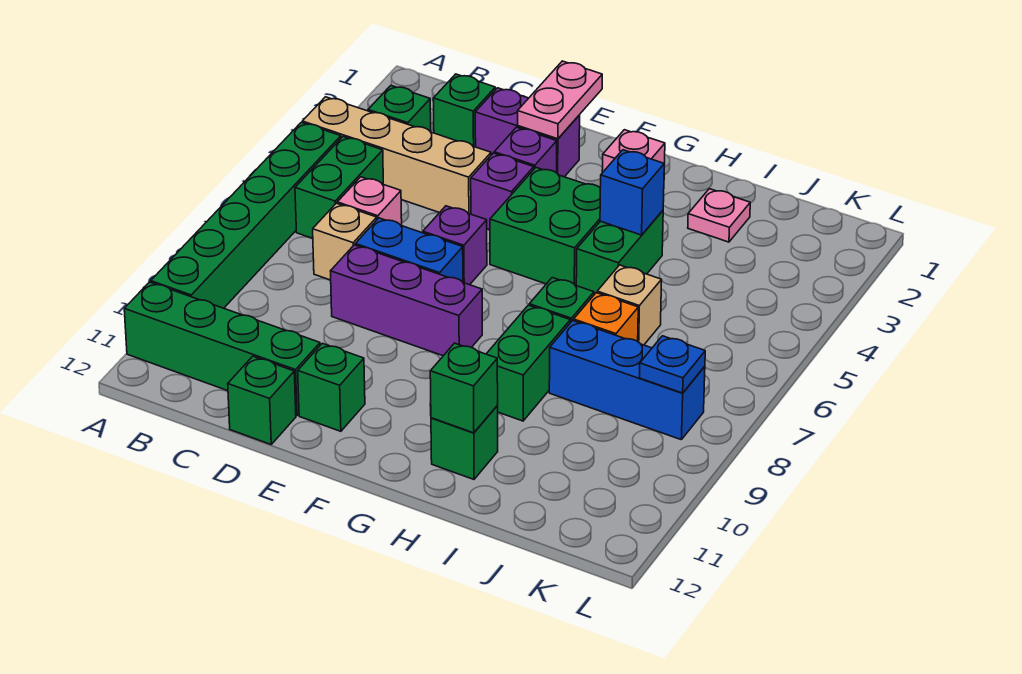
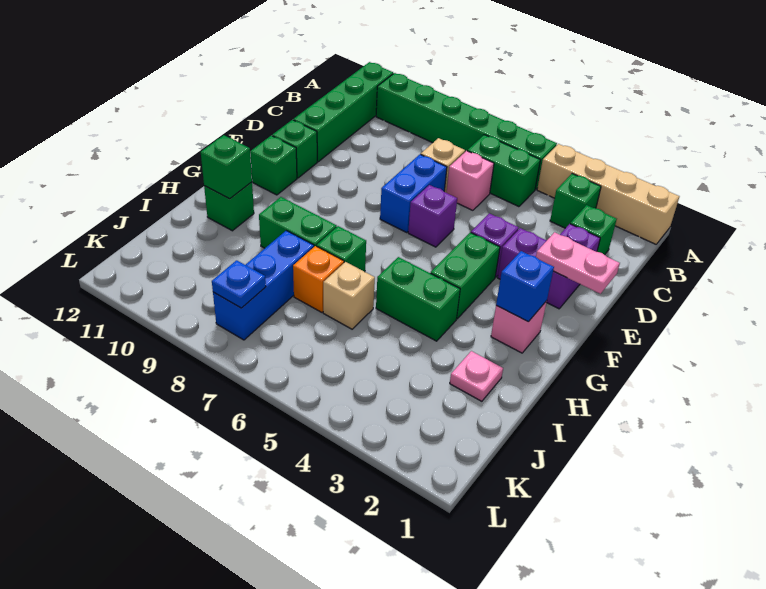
tan brick A4:D4 level 1 -> tan brick A1:A4 level 1
purple brick D8:F8 level 1 -> none
green brick D12 level 1 -> green brick F11 level 1
green brick F4:G5 level 1 -> green brick F4:G4 level 1
blue brick H4 level 2 -> blue brick G2 level 2

